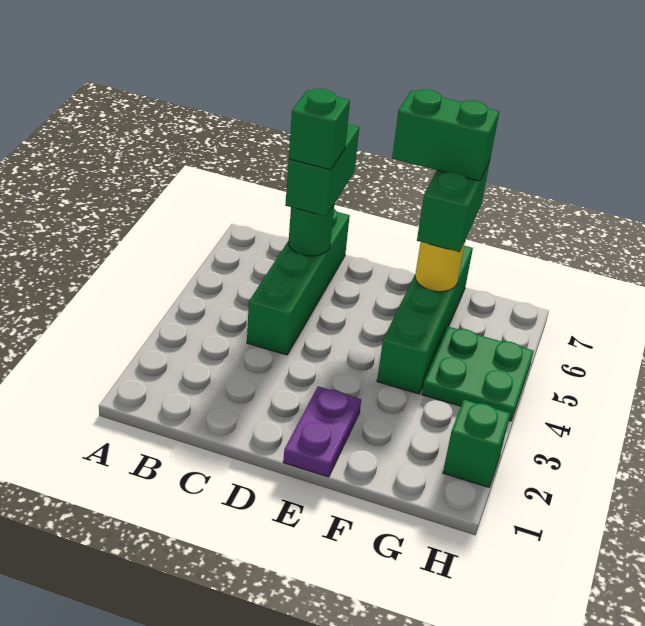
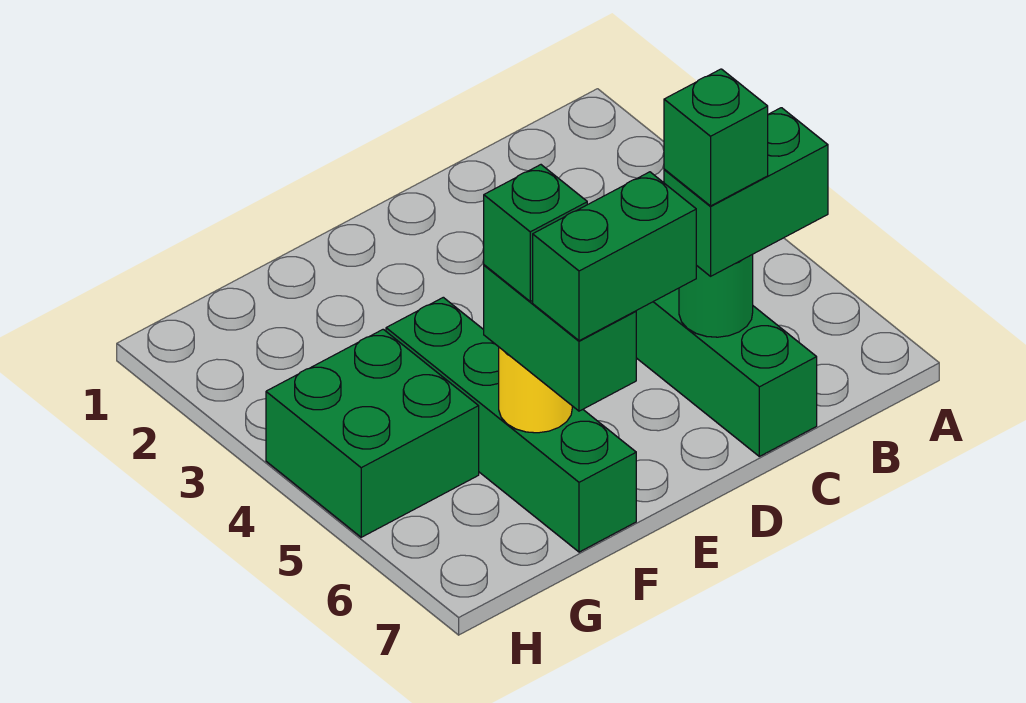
green brick C6:C7 level 3 -> green brick B6:C6 level 3
purple plate E1:E2 level 1 -> none
green plate G4:H5 level 1 -> green brick G4:H5 level 1
green brick H2 level 1 -> green brick F6 level 4

